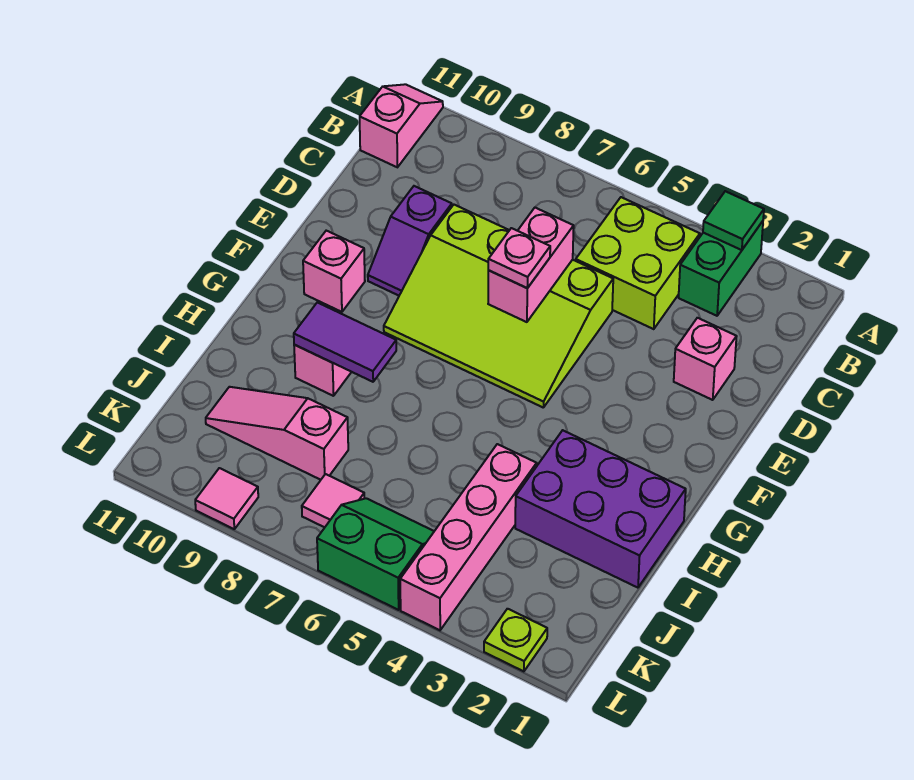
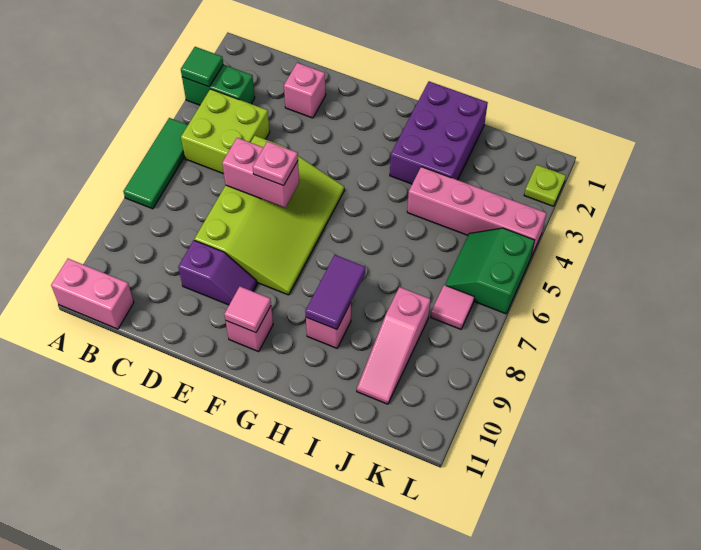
none -> green tile A5:A7 level 1
pink slope A11:B11 level 1 top B -> pink brick A11:B11 level 1
pink tile L9 level 1 -> pink tile F10 level 2

